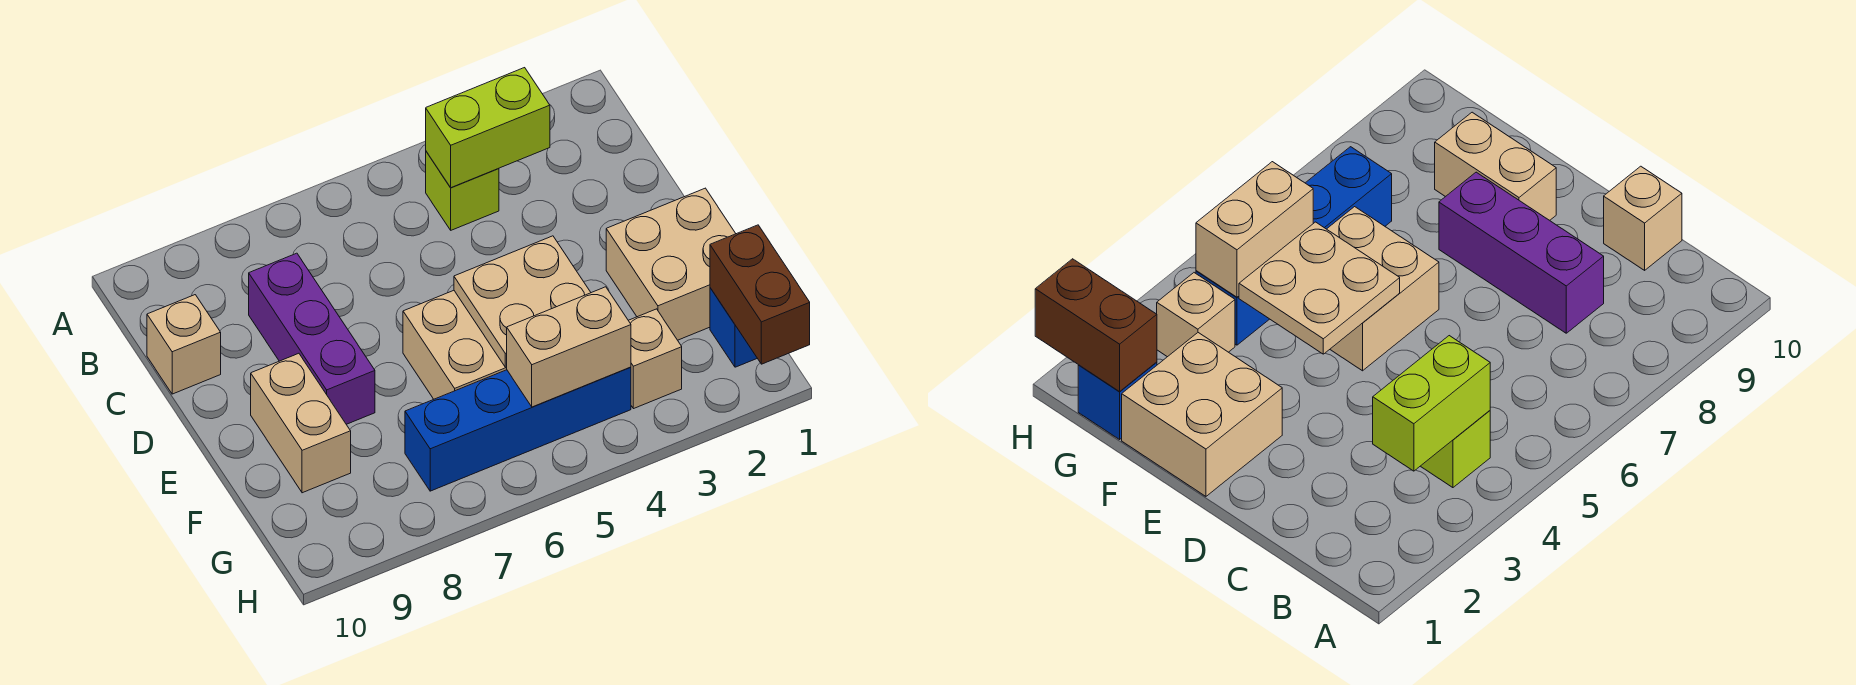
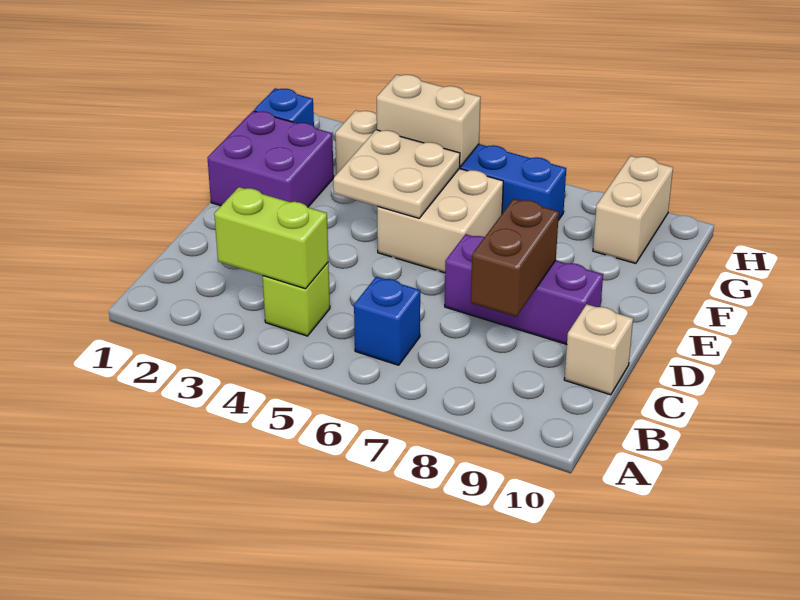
none -> blue brick B6 level 1
purple brick C8:E8 level 1 -> purple brick D7:D9 level 1
tan brick E1:F2 level 1 -> purple brick E1:F2 level 1
tan brick E9:F9 level 1 -> tan brick G9:H9 level 1
brown brick G1:H1 level 2 -> brown brick C8:D8 level 2

